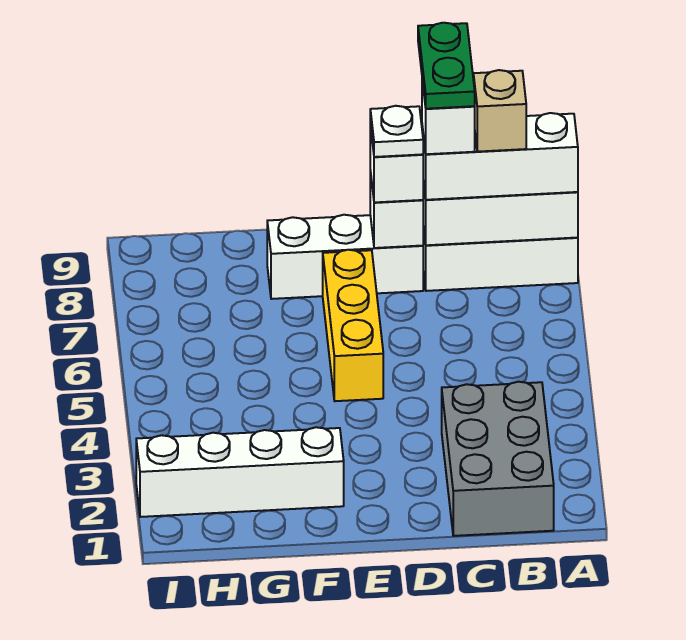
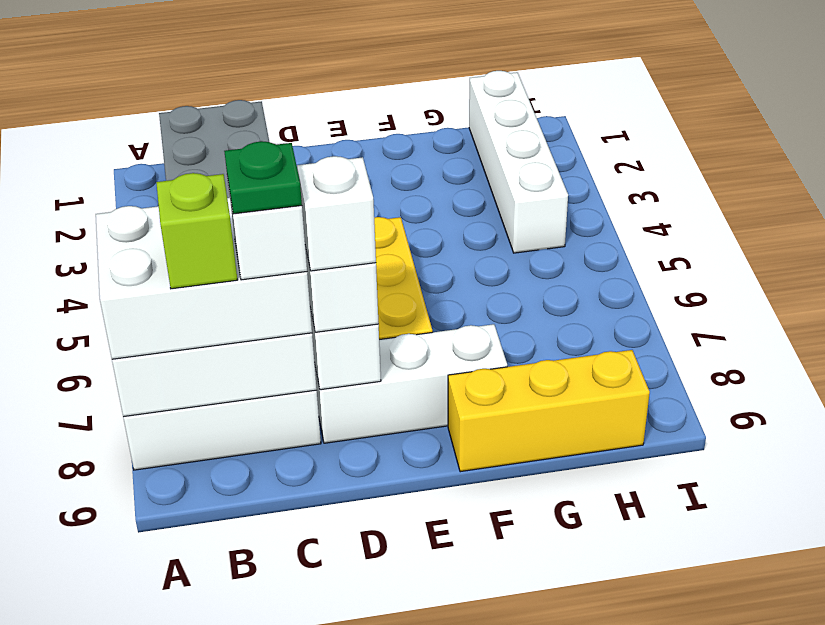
white brick A8:C8 level 3 -> white brick A7:C8 level 3
tan brick B8 level 4 -> lime brick B8 level 4
green plate C8:C9 level 5 -> green plate C8 level 5
white plate D8 level 4 -> white brick D8 level 4
white brick F2:I2 level 1 -> white brick H1:H4 level 1
none -> yellow brick F9:H9 level 1

